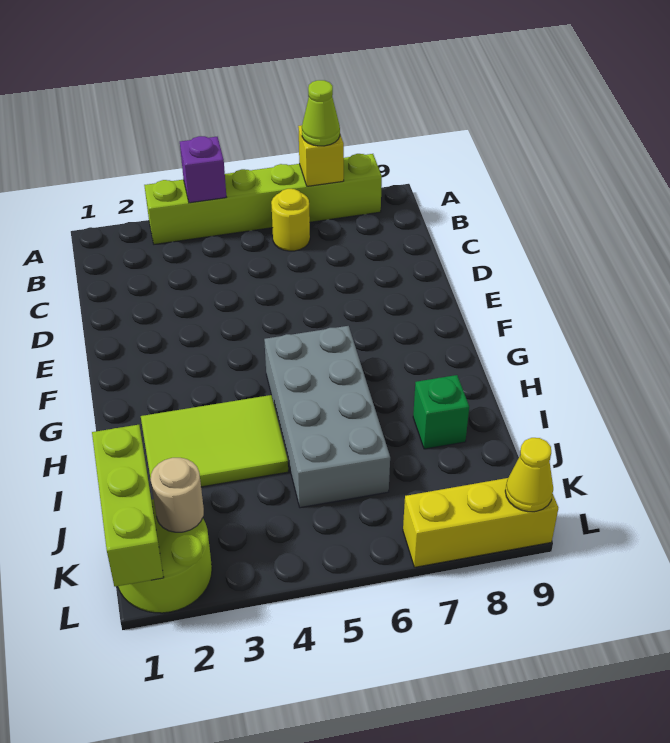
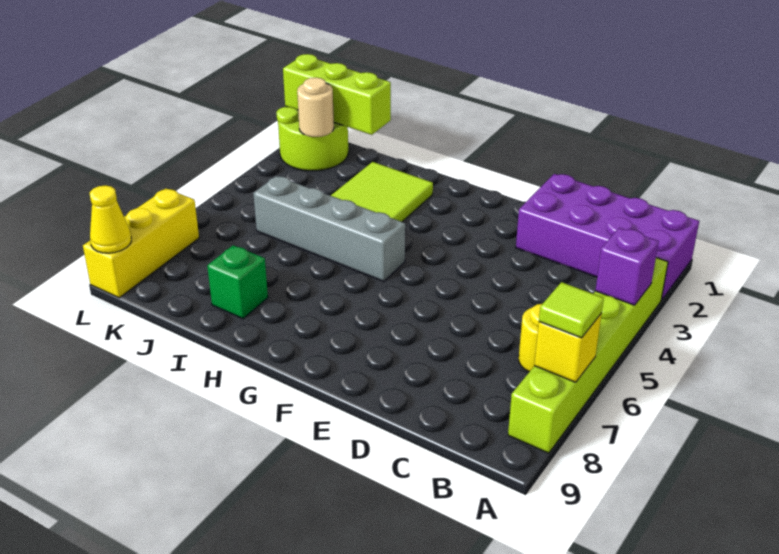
none -> purple brick A1:D2 level 1
lime cone A7 level 3 -> lime tile A7 level 3
grey brick G5:J6 level 1 -> grey brick G5:J5 level 1

